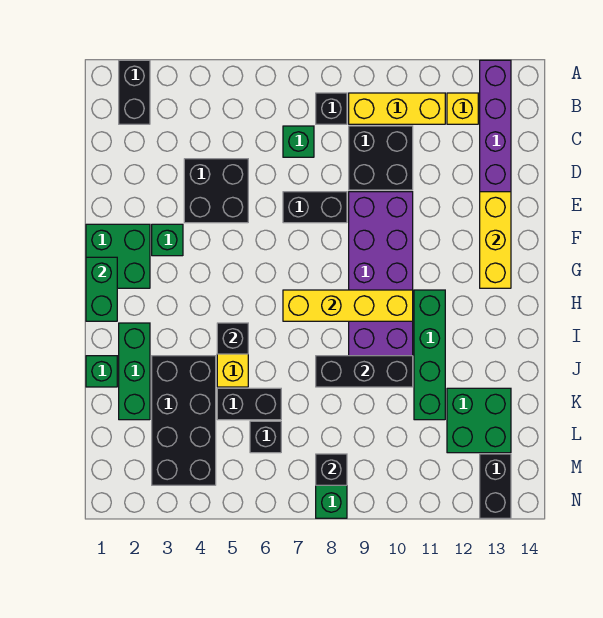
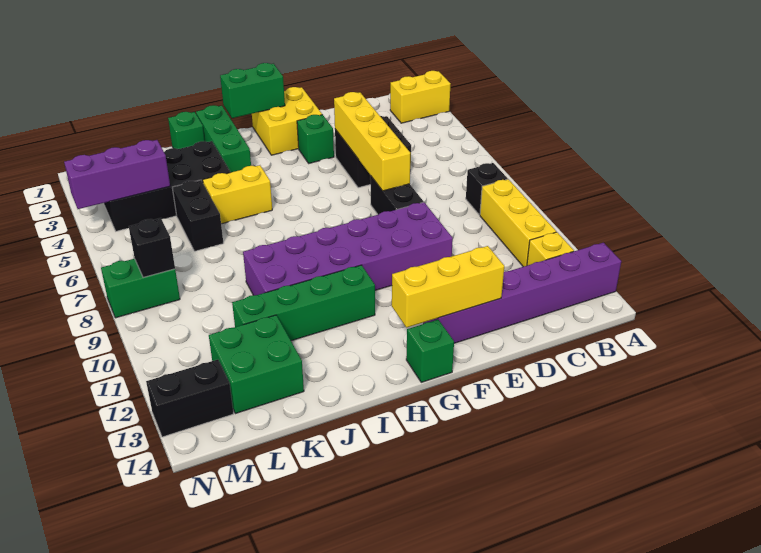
black brick A2:B2 level 1 -> yellow brick A2:B2 level 1
green brick C7 level 1 -> green brick G14 level 1
black brick C9:D10 level 1 -> none
green brick F1:G2 level 1 -> yellow brick F1:G2 level 1
yellow brick H7:H10 level 2 -> yellow brick E4:E7 level 2
green brick I2:K2 level 1 -> green brick I1:I3 level 1
black brick I5 level 2 -> none
black brick J8:J10 level 2 -> none
none -> purple brick L4:N4 level 2
black brick L6 level 1 -> none

